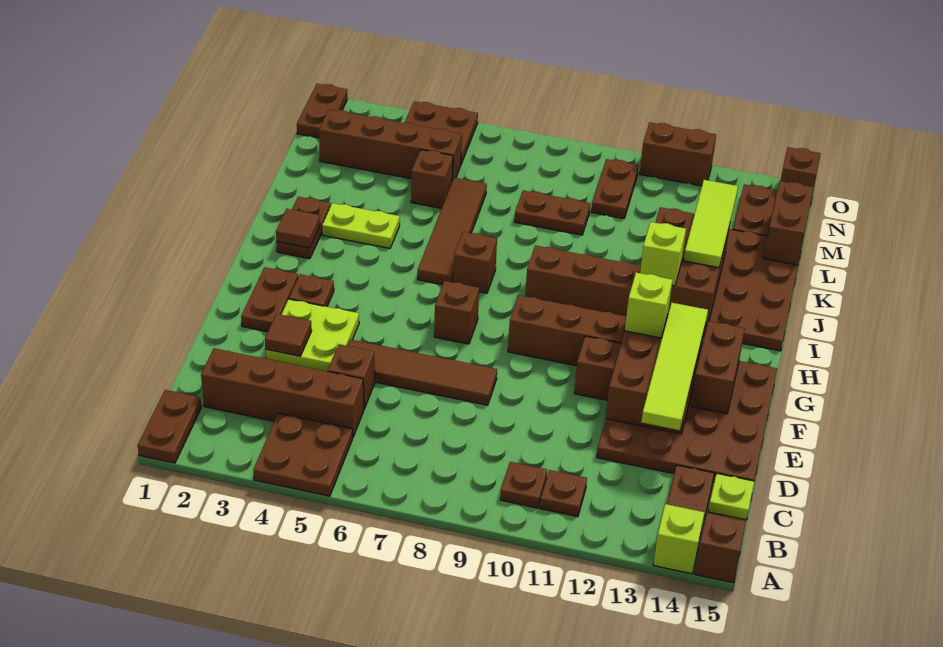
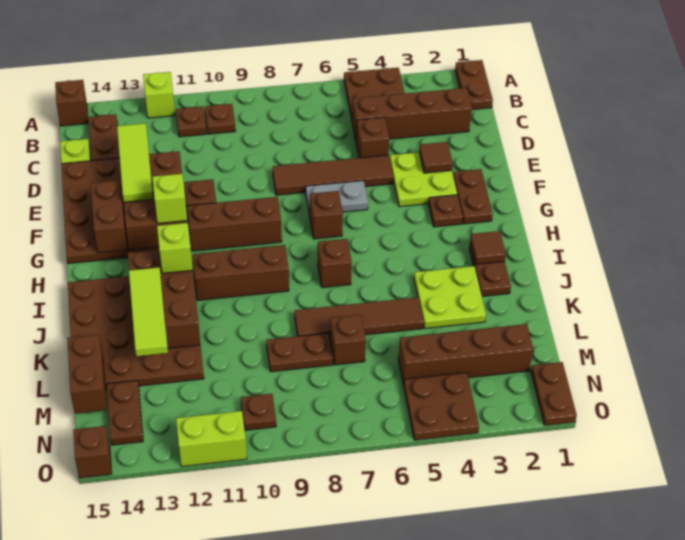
lime brick A14 level 1 -> lime brick A12 level 1
lime tile D13:G13 level 3 -> lime tile D13:F13 level 3
none -> grey plate F6:F7 level 1
brown tile I6:L6 level 1 -> brown tile K5:K8 level 1
lime plate J3:J4 level 1 -> lime plate J3:K4 level 1
brown brick L5 level 1 -> brown brick L7 level 1
brown plate M10:N10 level 1 -> brown plate N10 level 1
brown brick O11:O12 level 1 -> lime brick O11:O12 level 1

